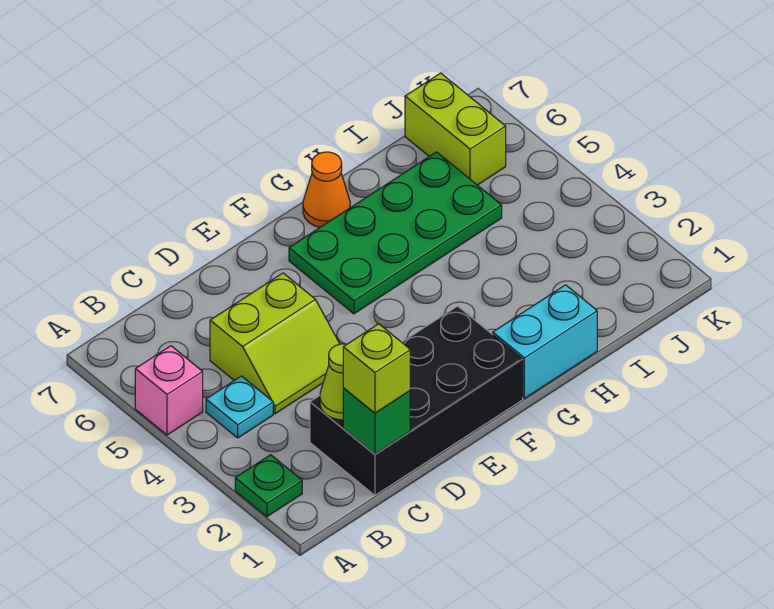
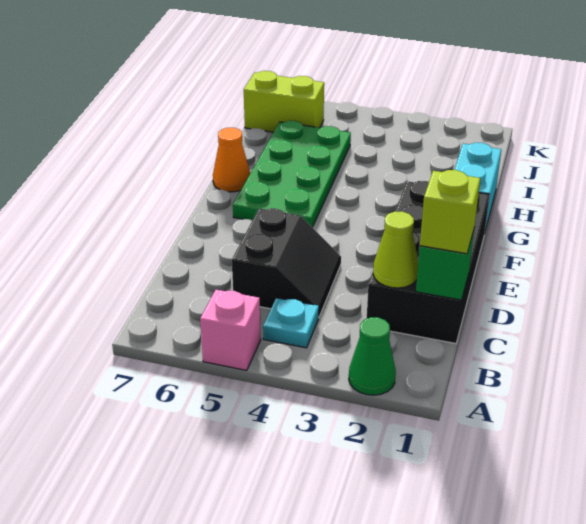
green plate A2 level 1 -> green cone A2 level 1
lime slope C4:D5 level 1 top 5 -> black slope C4:D5 level 1 top 5

